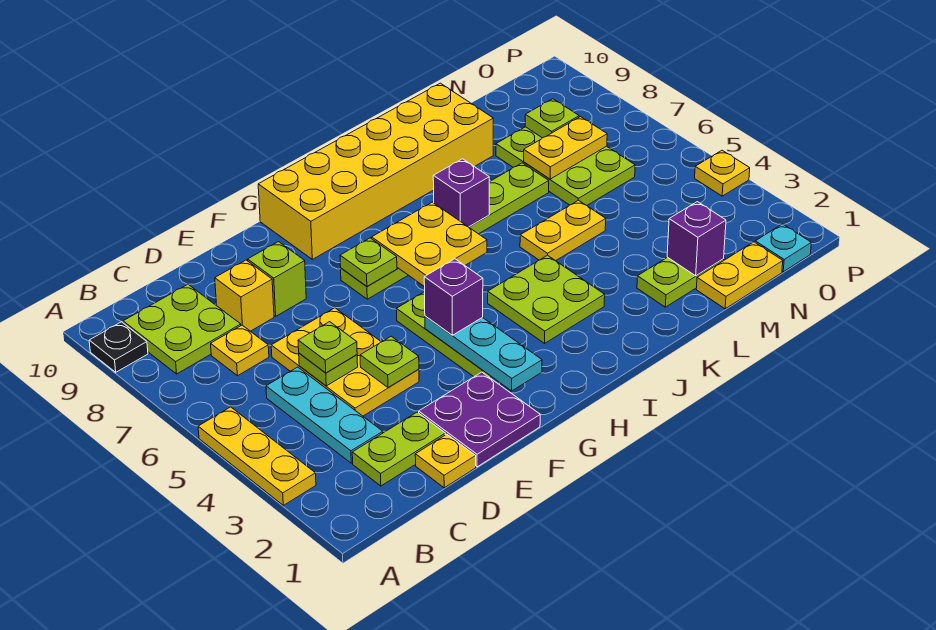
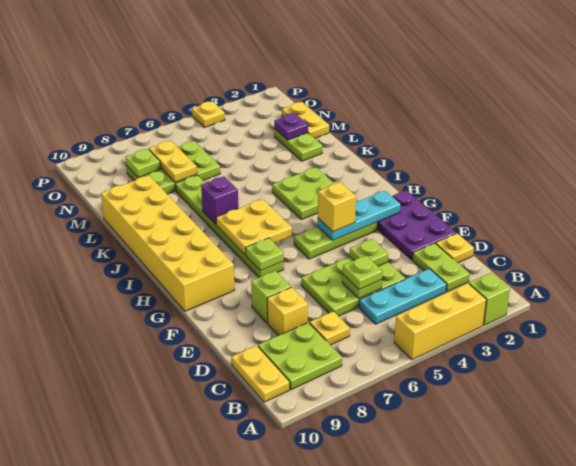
none -> lime brick A2 level 1
yellow plate A3:A5 level 1 -> yellow brick A3:A5 level 1
black plate A9 level 1 -> none
yellow plate D4:E6 level 1 -> lime plate D4:E6 level 1
purple plate E1:F2 level 1 -> purple plate E1:G2 level 1
purple brick G4 level 3 -> yellow brick G4 level 3
yellow plate K5:L5 level 1 -> yellow plate B10:C10 level 1
purple brick M2 level 2 -> purple plate M2 level 2
cyan plate O1 level 1 -> none

